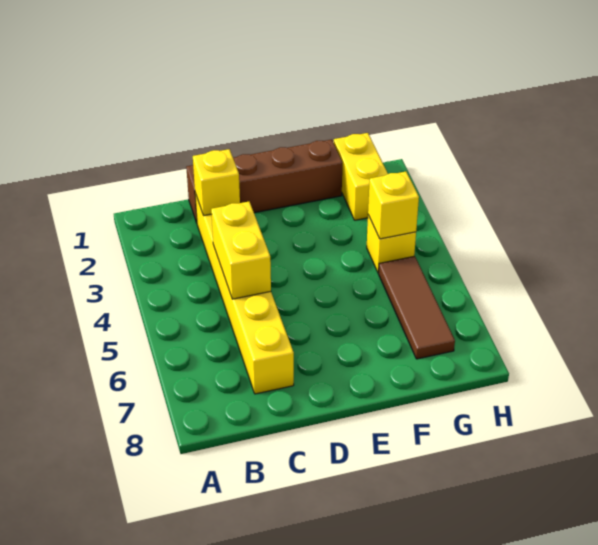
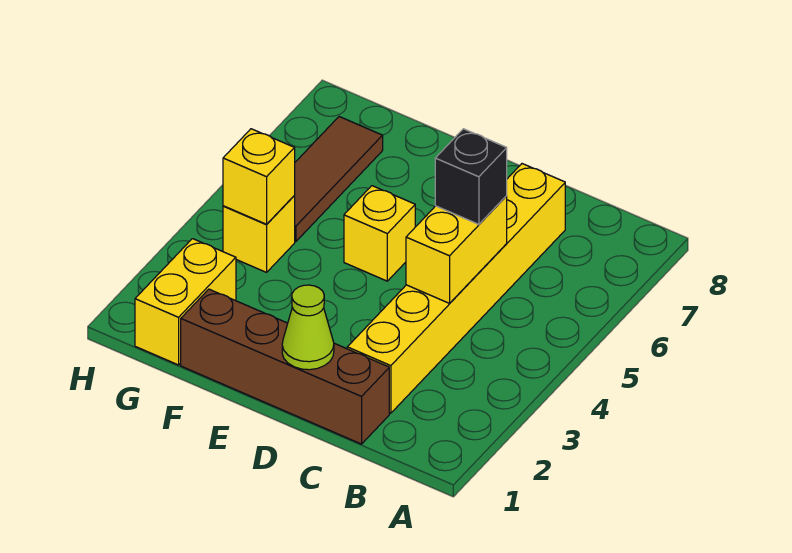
yellow brick C2 level 2 -> yellow brick E5 level 1
none -> black brick C5 level 3
none -> lime cone D1 level 2

